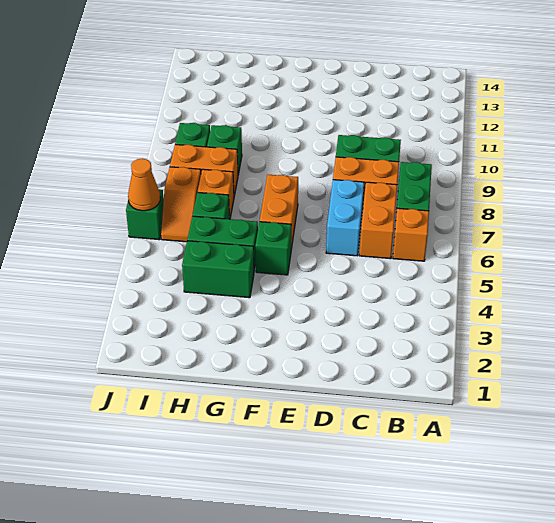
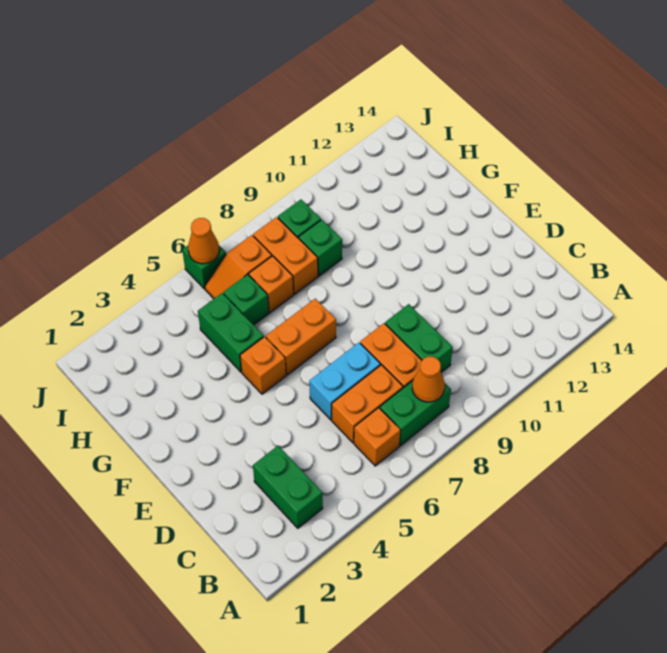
none -> orange cone B8 level 2
green brick F5 level 1 -> orange brick F5 level 1
green brick G4:H4 level 1 -> green brick B3:C3 level 1

